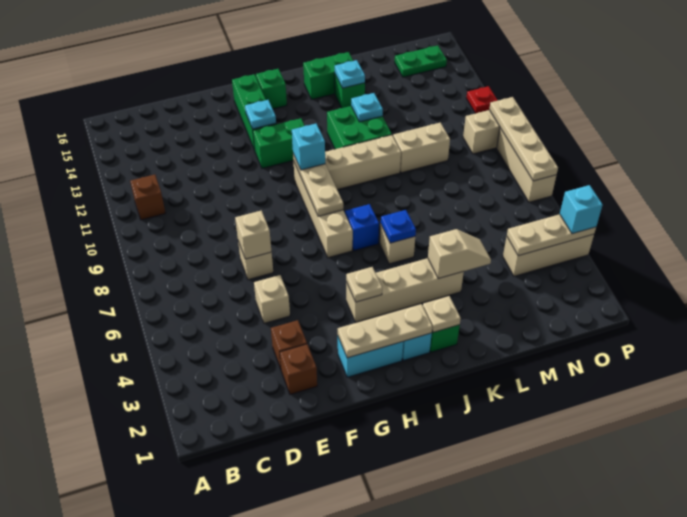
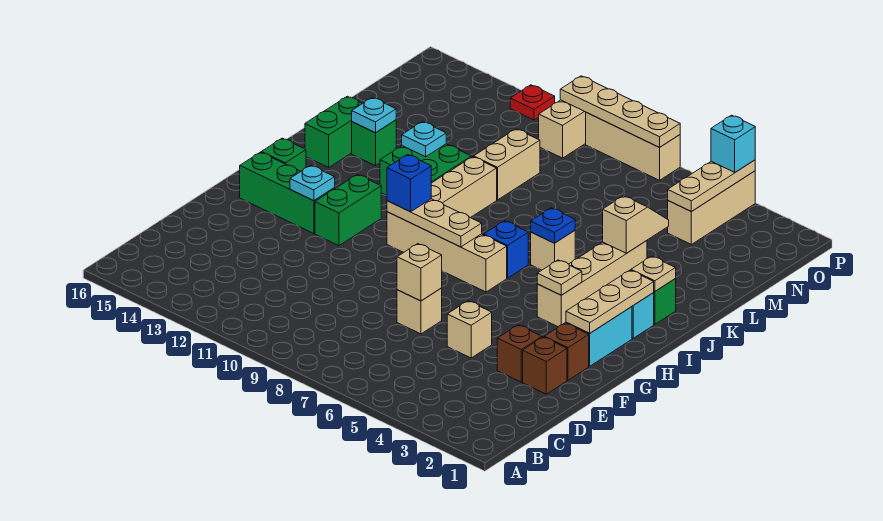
brown brick B11 level 1 -> brown brick F2 level 1
cyan brick H10 level 3 -> blue brick H10 level 3
green plate N15:O15 level 1 -> none

